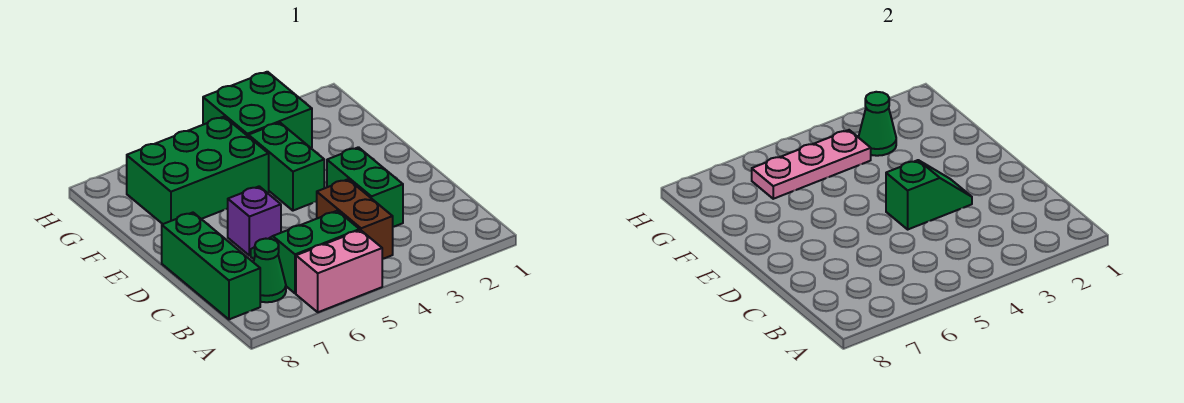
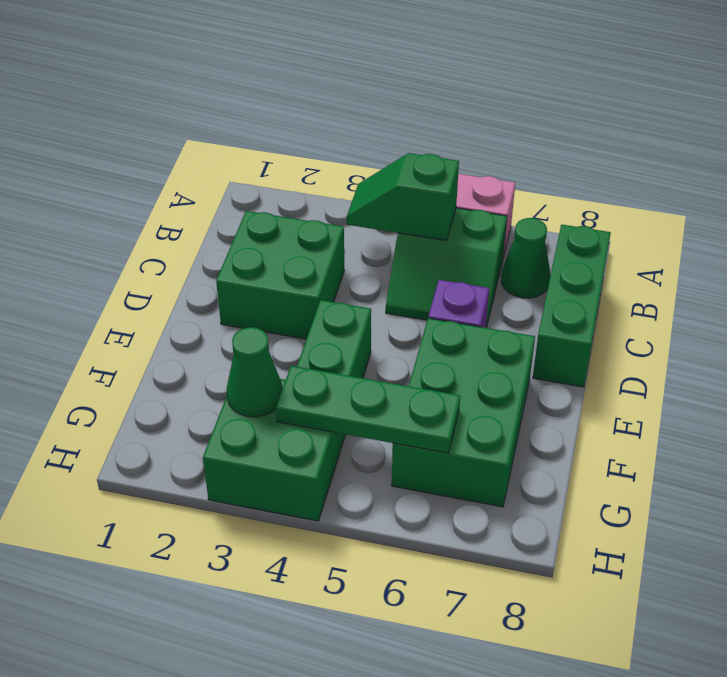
brown brick B4:C4 level 1 -> none
green brick C3:D3 level 1 -> green brick C2:D3 level 1
green slope D3:D4 level 2 top 4 -> green slope B4:B5 level 2 top 5
green brick F5:G7 level 1 -> green brick E6:G7 level 1
pink plate G4:G6 level 2 -> green plate G4:G6 level 2

